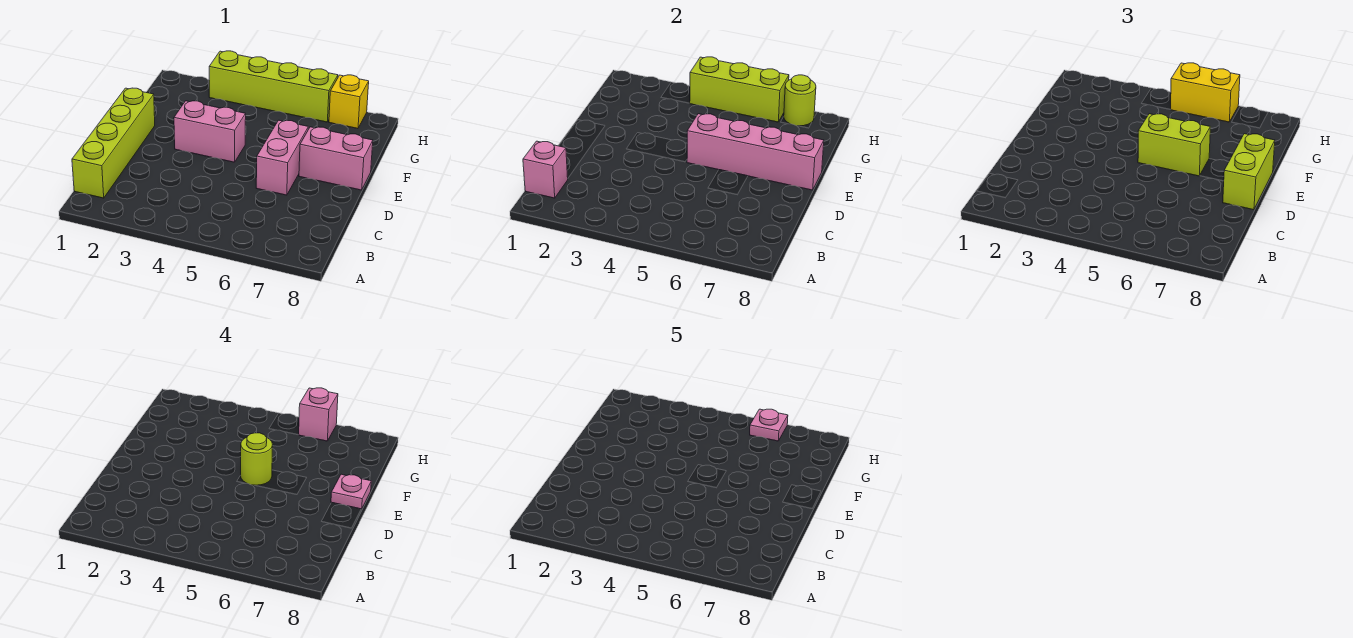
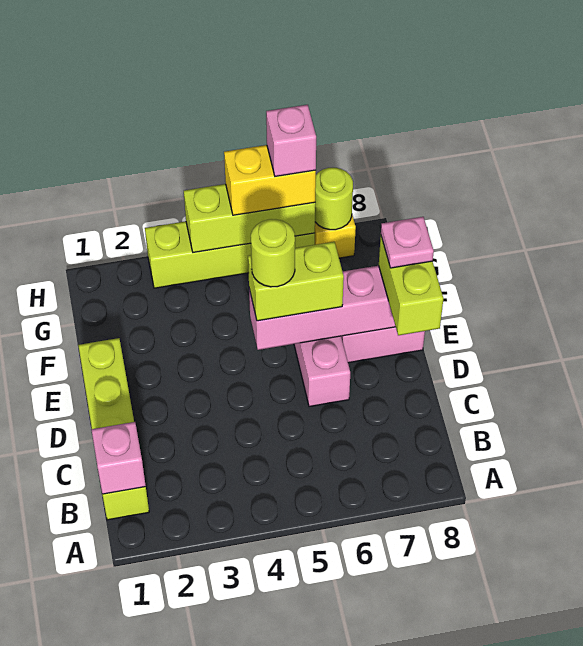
pink brick E3:E4 level 1 -> none
pink plate H6 level 5 -> none

